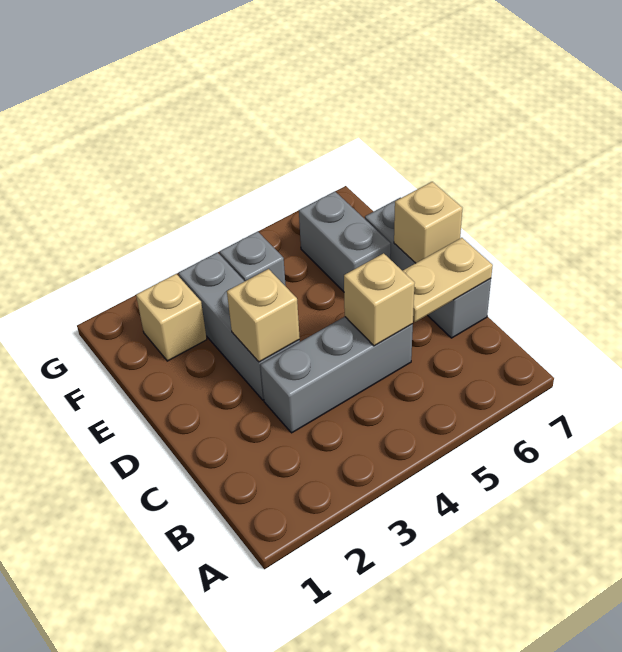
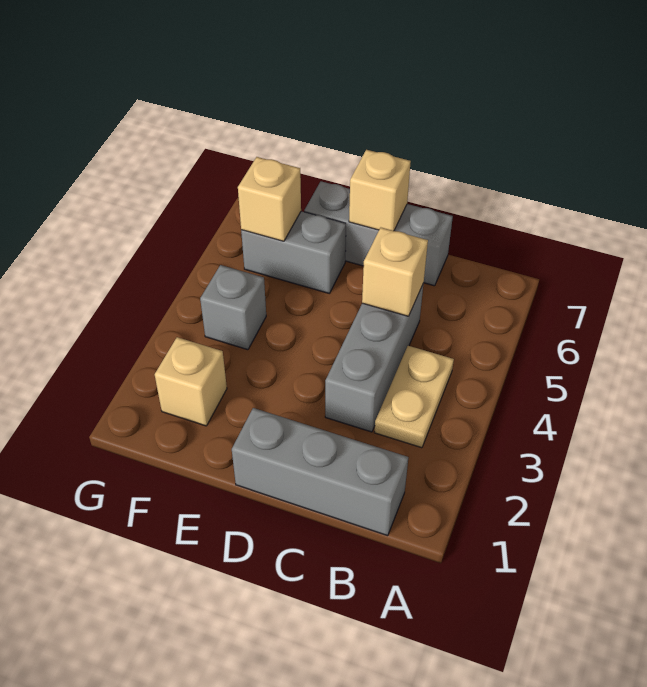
tan plate C6:C7 level 2 -> tan plate B3:B4 level 1
grey brick D3:F3 level 1 -> grey brick B1:D1 level 1
tan brick D3 level 2 -> tan brick F6 level 2

